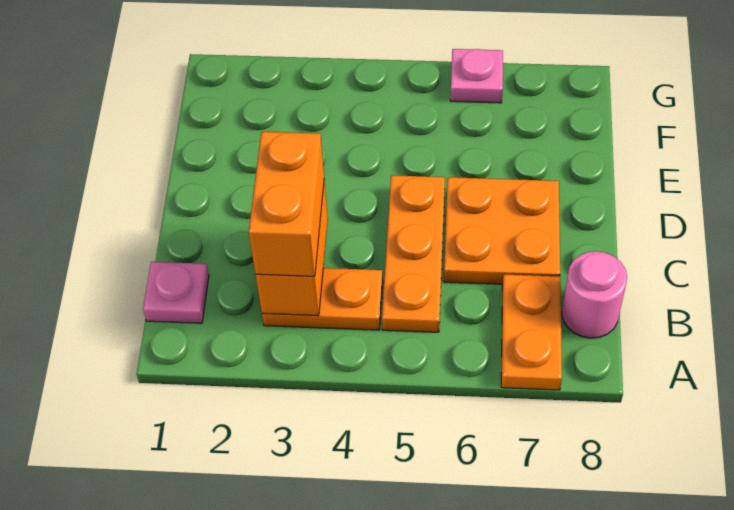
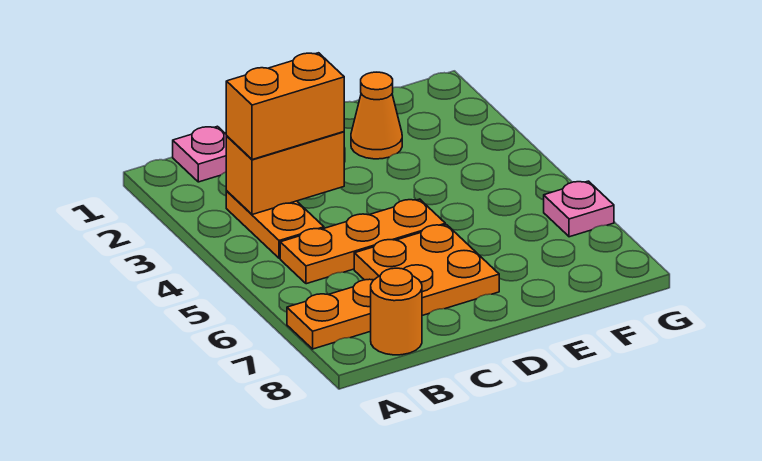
pink round brick B8 level 1 -> orange round brick B8 level 1
none -> orange cone E2 level 1

